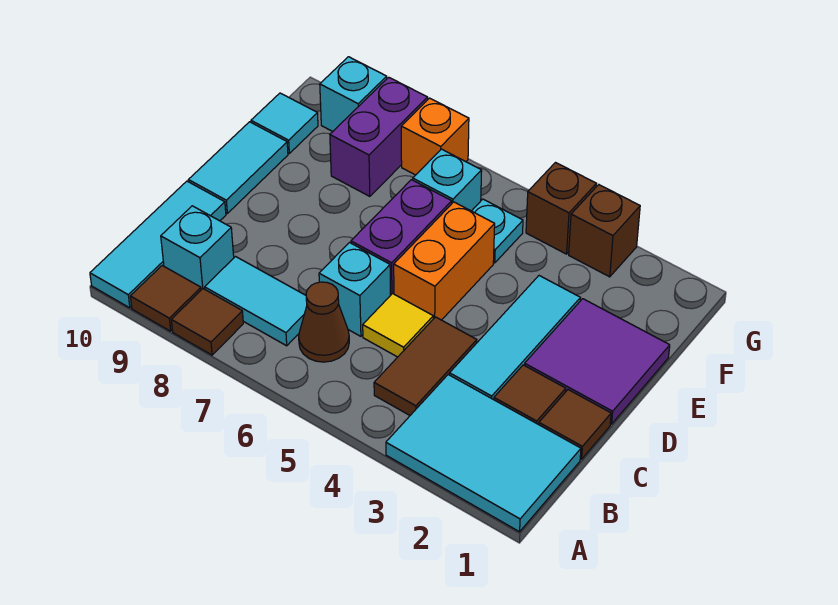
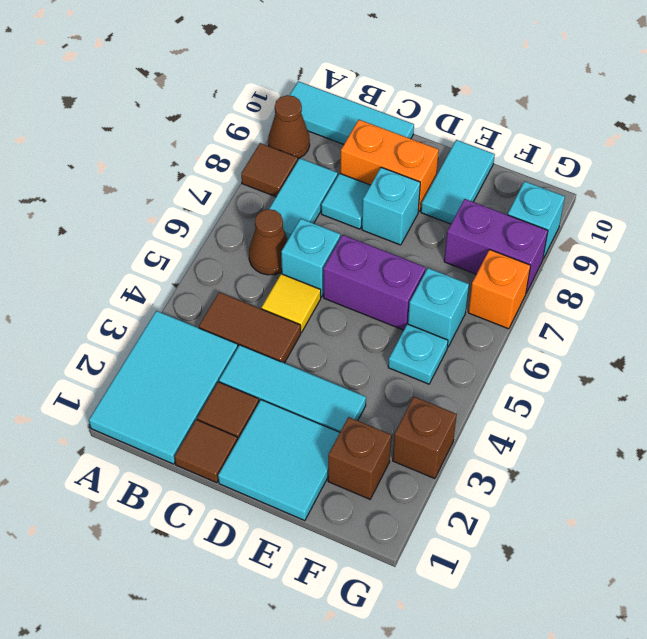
brown tile A9 level 1 -> brown cone A9 level 1
cyan brick B9 level 1 -> cyan brick D8 level 1
purple tile D1:E2 level 1 -> cyan tile D1:E2 level 1
orange brick D5:E5 level 1 -> orange brick C9:D9 level 1
cyan tile D10:E10 level 1 -> cyan tile E9:E10 level 1
cyan tile F10 level 1 -> cyan tile C8 level 1
brown brick G4 level 1 -> brown brick F2 level 1

